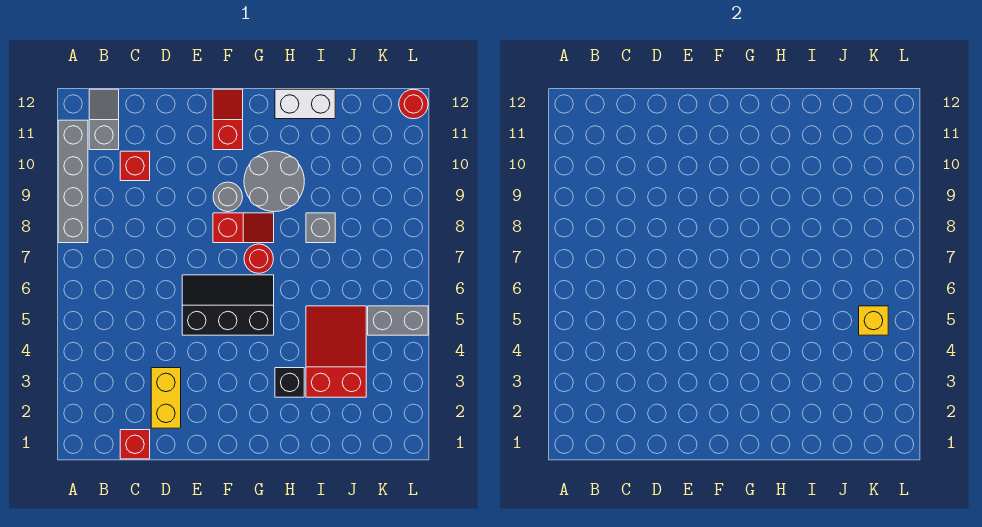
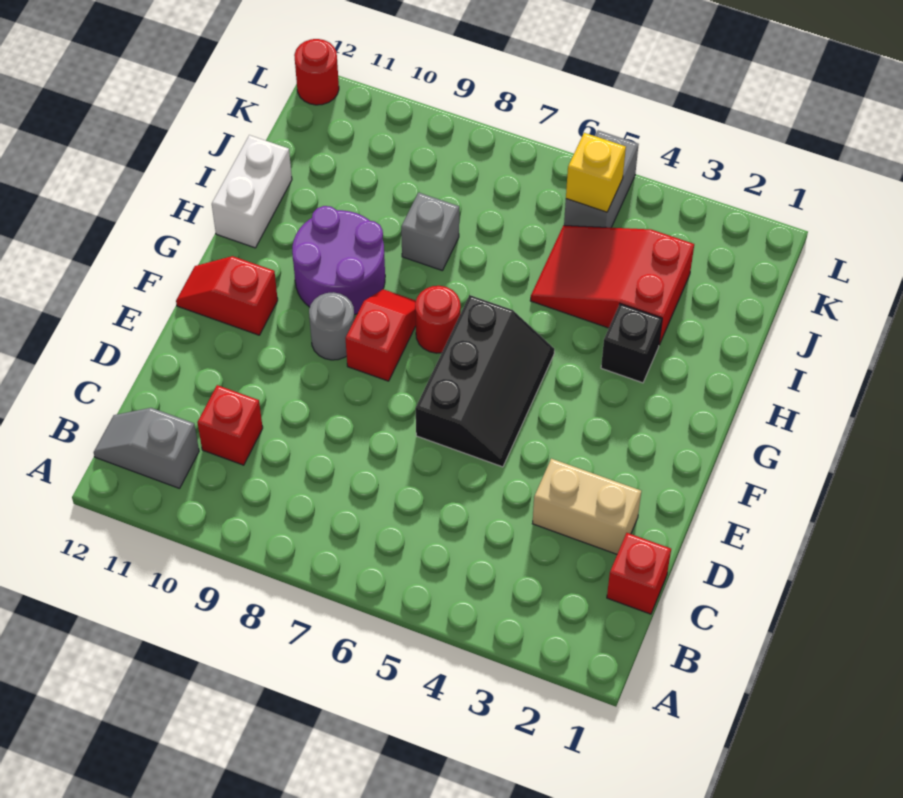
grey brick A8:A11 level 1 -> none
yellow brick D2:D3 level 1 -> tan brick D2:D3 level 1
black slope E5:G6 level 1 top 5 -> black slope E5:G6 level 1 top 6
grey round brick G9:H10 level 1 -> purple round brick G9:H10 level 1

